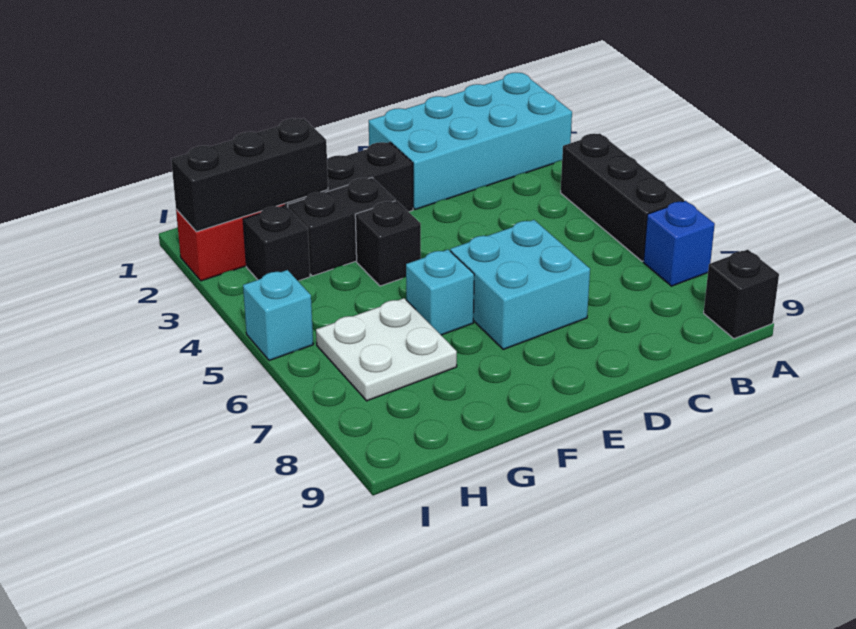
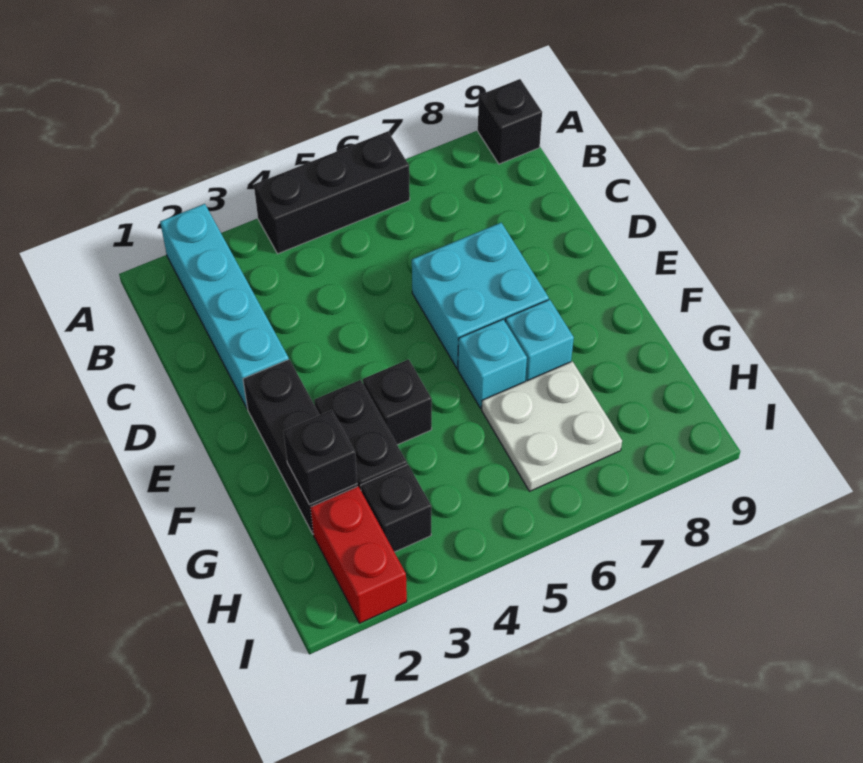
cyan brick A1:D2 level 1 -> cyan brick A2:D2 level 1
blue brick A7 level 1 -> none
black brick G2:I2 level 2 -> black brick G2 level 2
cyan brick I5 level 1 -> cyan brick F7 level 1

